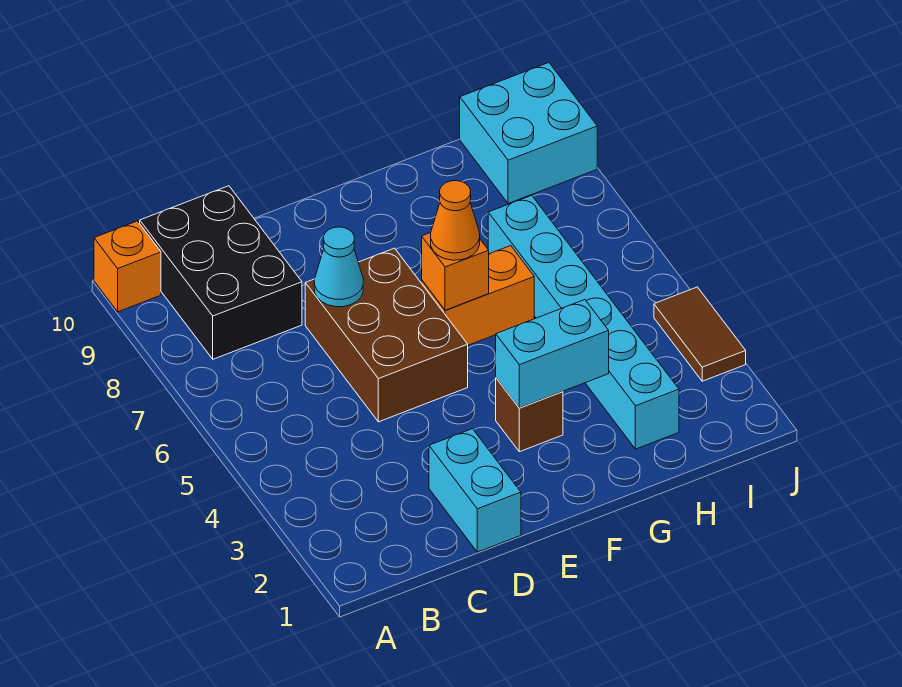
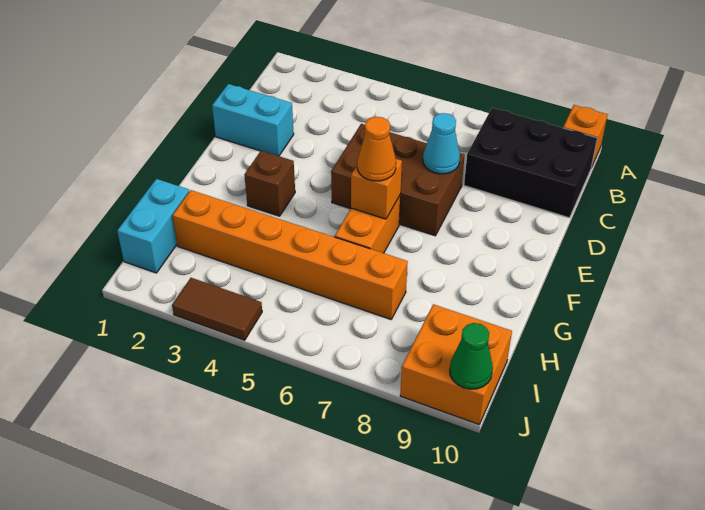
cyan brick F3:G3 level 2 -> cyan brick H1:I1 level 1
cyan brick H2:H7 level 1 -> orange brick H2:H7 level 1
cyan brick I9:J10 level 1 -> orange brick I9:J10 level 1
none -> green cone J10 level 2

